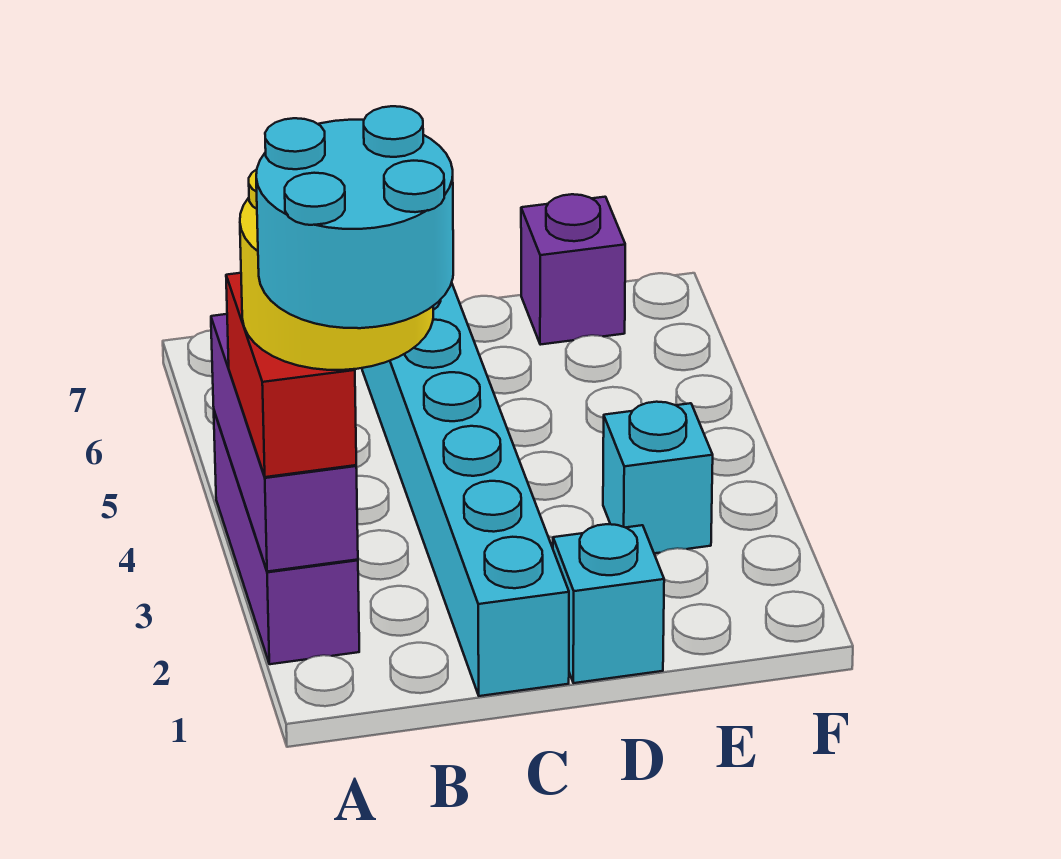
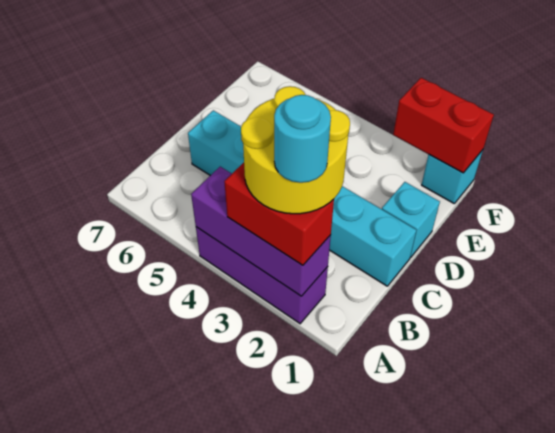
cyan round brick A1:B2 level 5 -> cyan round brick A2 level 5
cyan brick E3 level 1 -> cyan brick F1 level 1
purple brick E7 level 1 -> none
none -> red brick F1:F2 level 2

